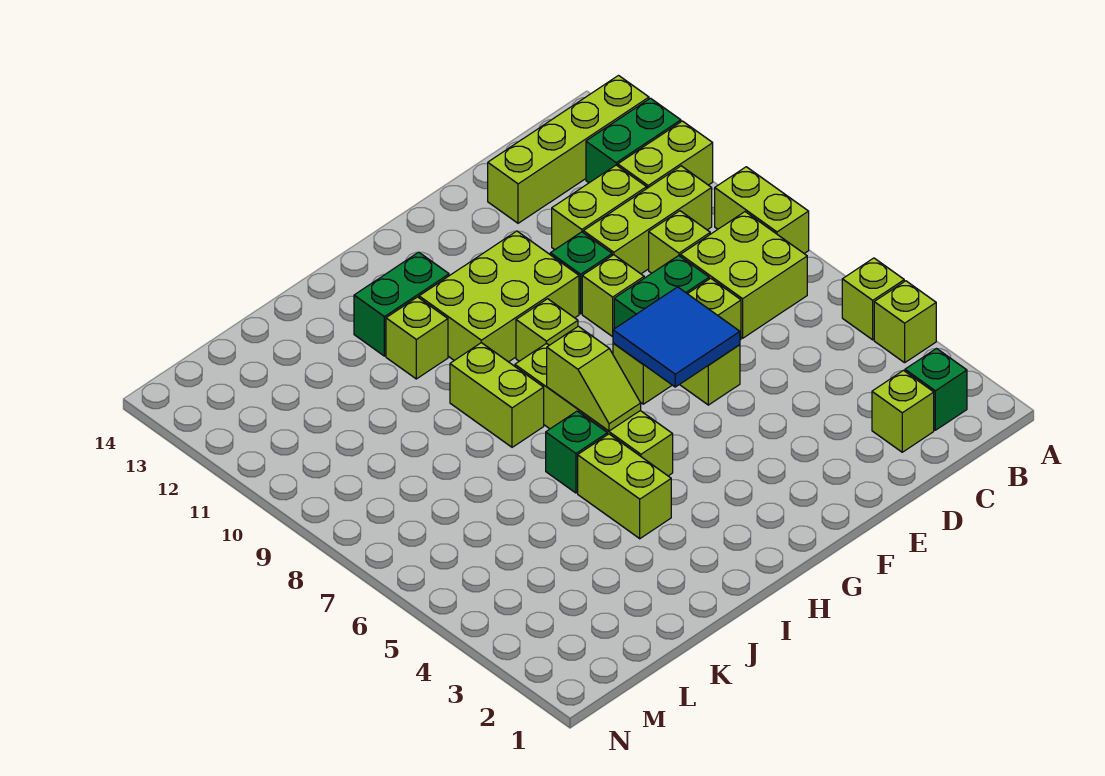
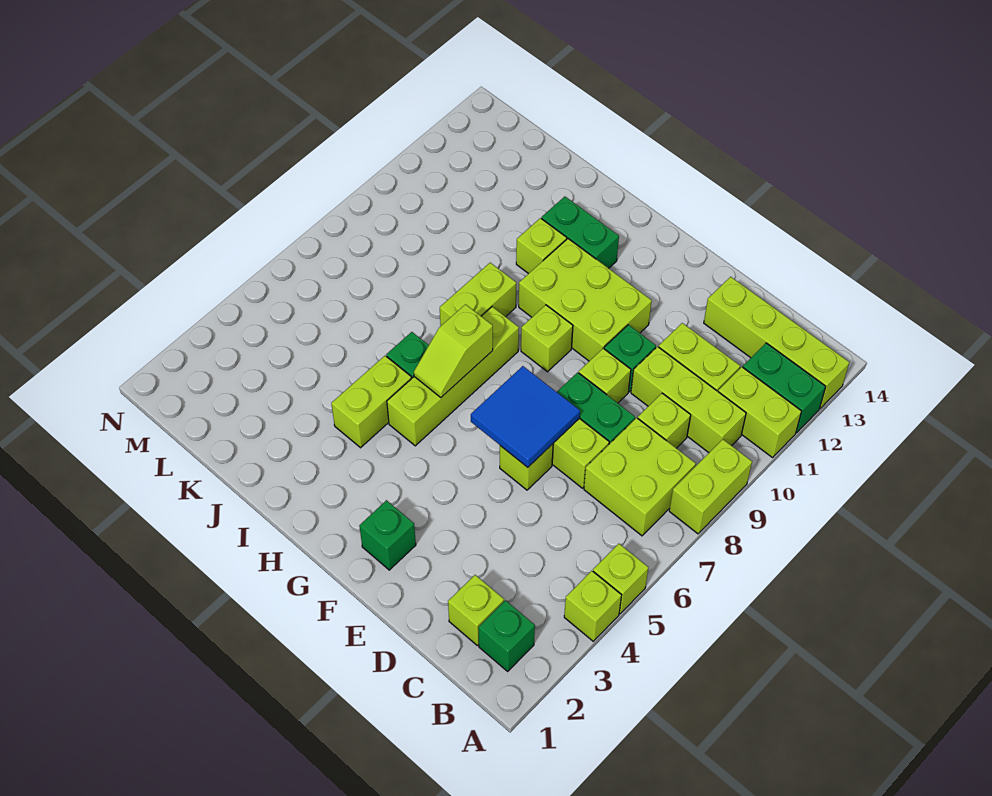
none -> green brick F2 level 1

